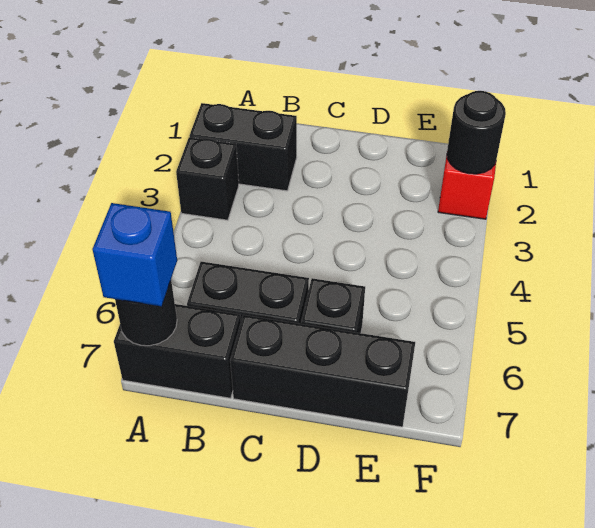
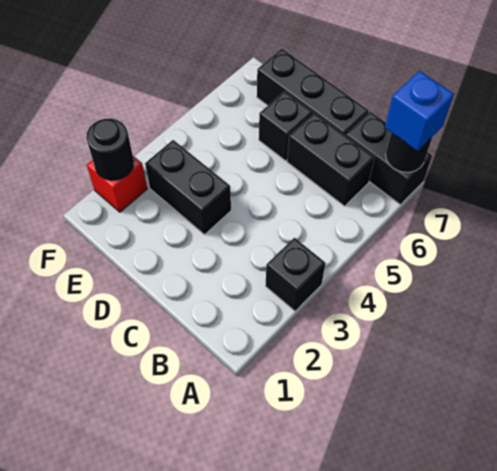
black brick A2:B2 level 1 -> black brick D3:E3 level 1

